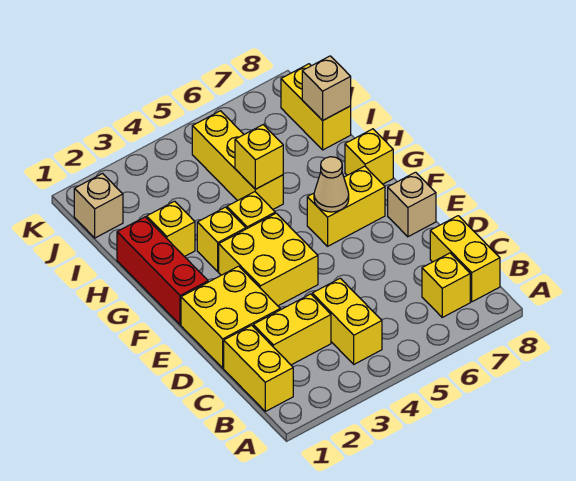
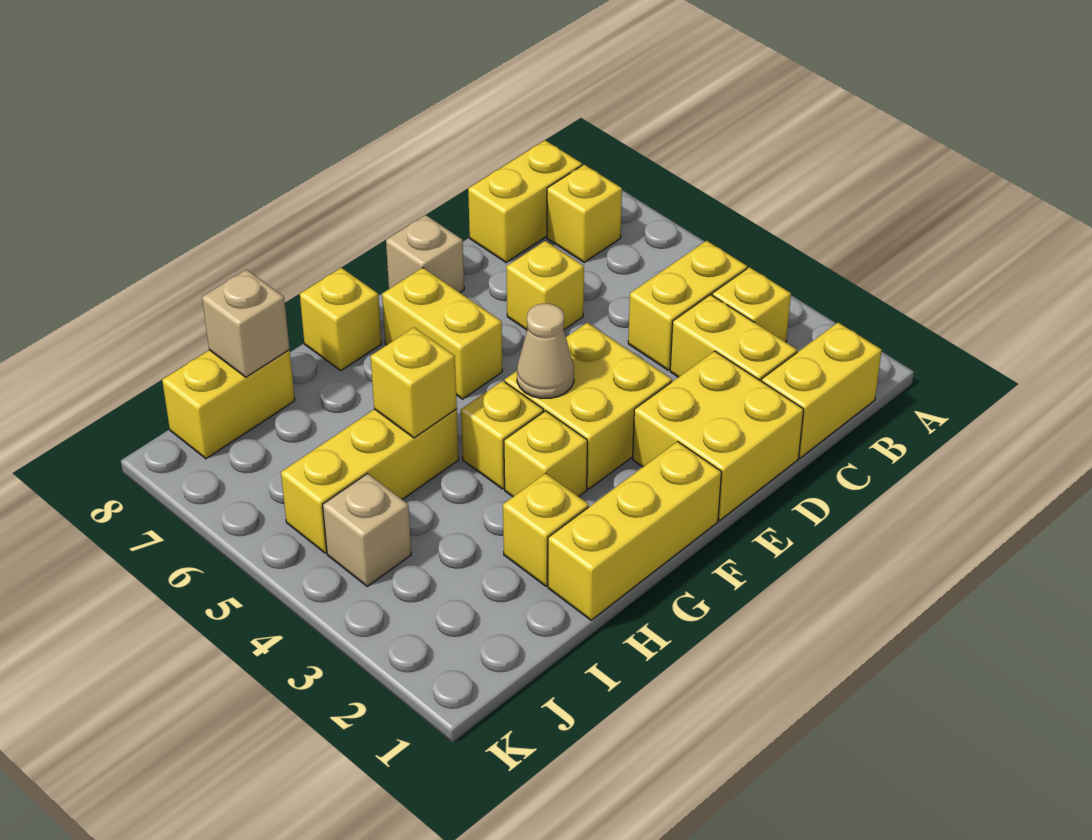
none -> yellow brick B3 level 1
none -> yellow brick D6 level 1
red brick F1:H1 level 1 -> yellow brick F1:H1 level 1
tan cone F6 level 2 -> tan cone F4 level 2
tan brick J1 level 1 -> tan brick J4 level 1

